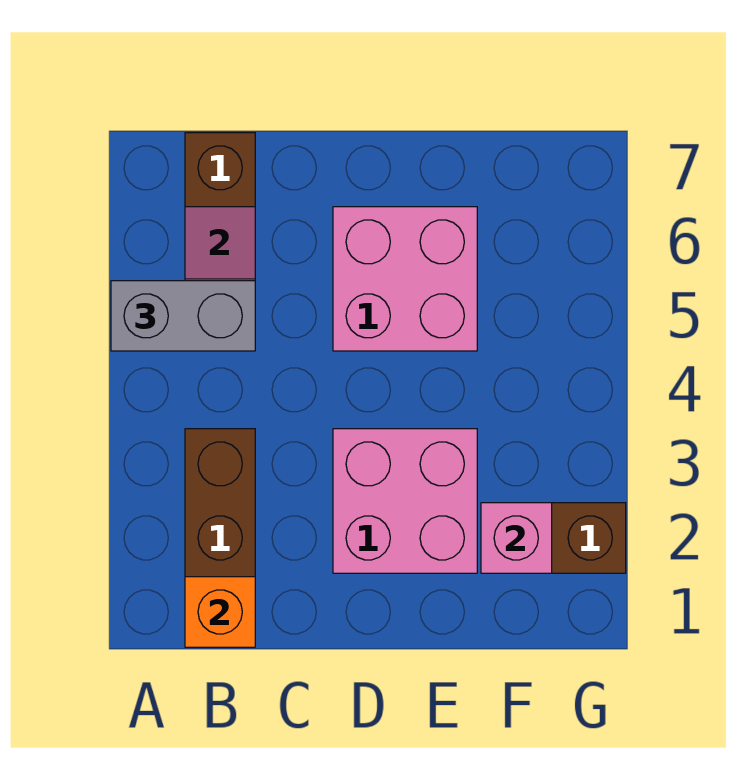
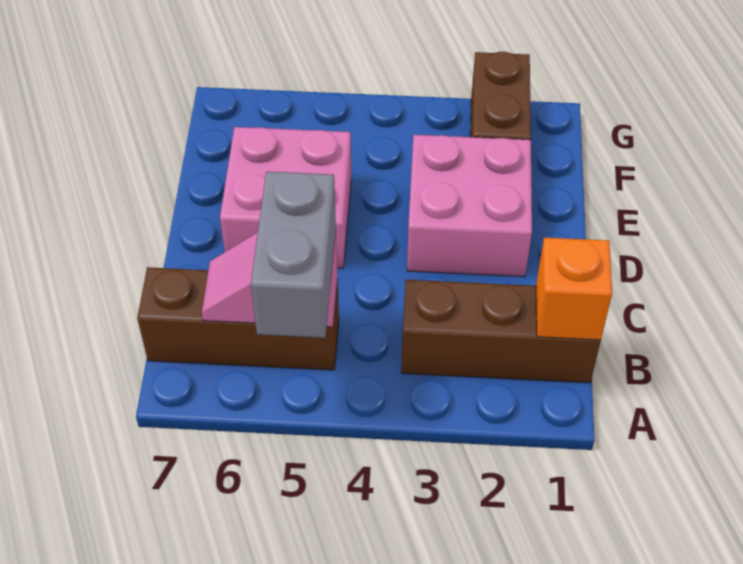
pink brick F2 level 2 -> none

